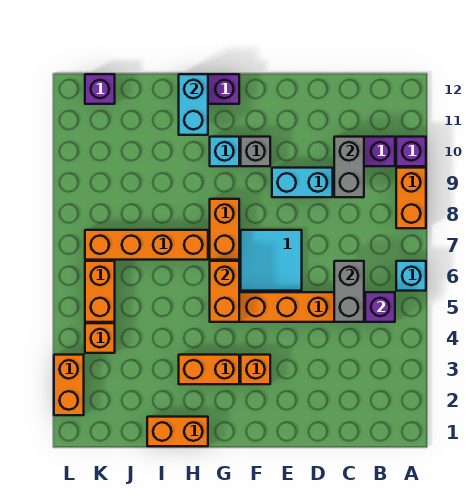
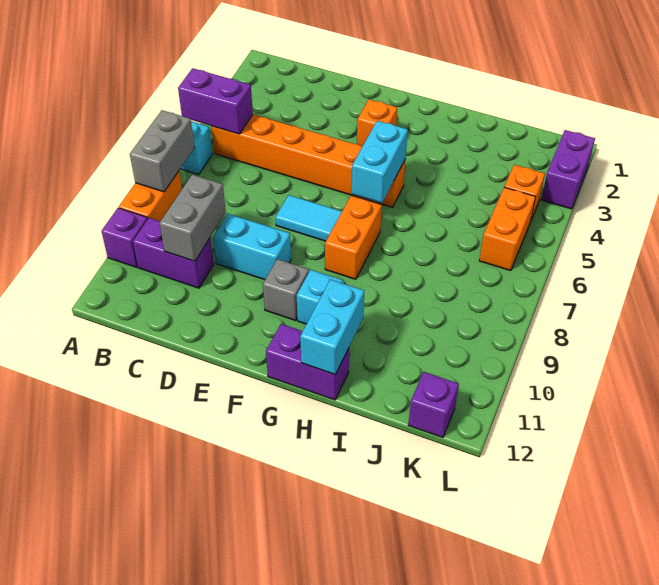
purple brick B5 level 2 -> purple brick A5:B5 level 2
grey brick C5:C6 level 2 -> grey brick A7:A8 level 2
cyan tile E6:F7 level 1 -> cyan tile E7:F7 level 1
orange brick G3:H3 level 1 -> none
orange brick G5:G6 level 2 -> cyan brick G5:G6 level 2
orange brick H1:I1 level 1 -> none
orange brick H7:K7 level 1 -> none
orange brick L2:L3 level 1 -> purple brick L2:L3 level 1

